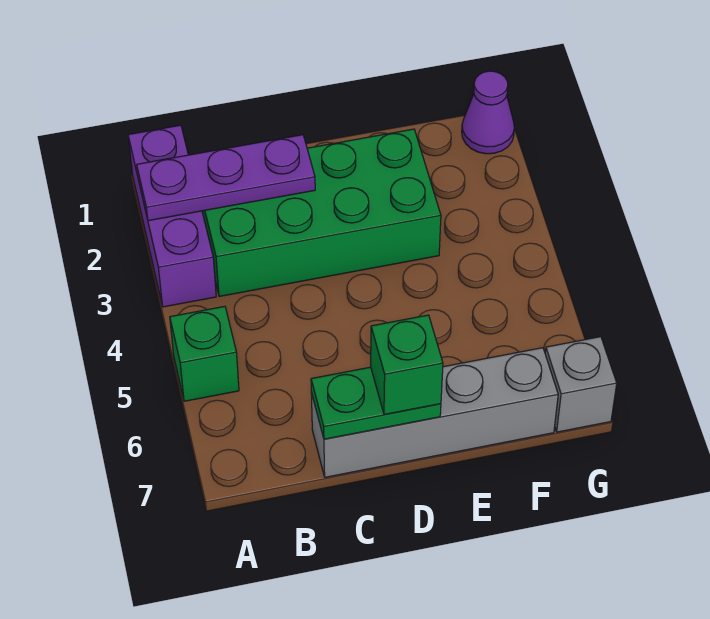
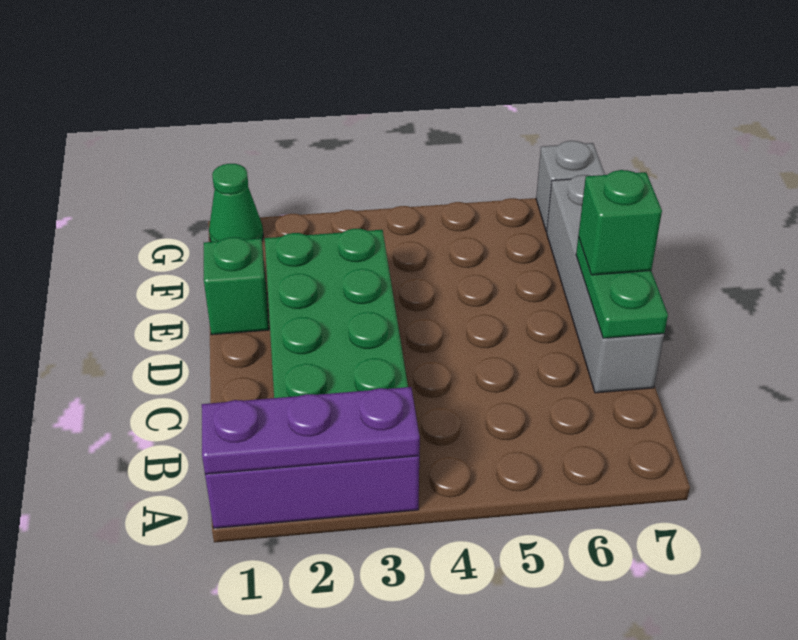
purple plate A2:C2 level 2 -> purple plate A1:A3 level 2
green brick A5 level 1 -> green brick E1 level 1
purple cone G1 level 1 -> green cone G1 level 1

